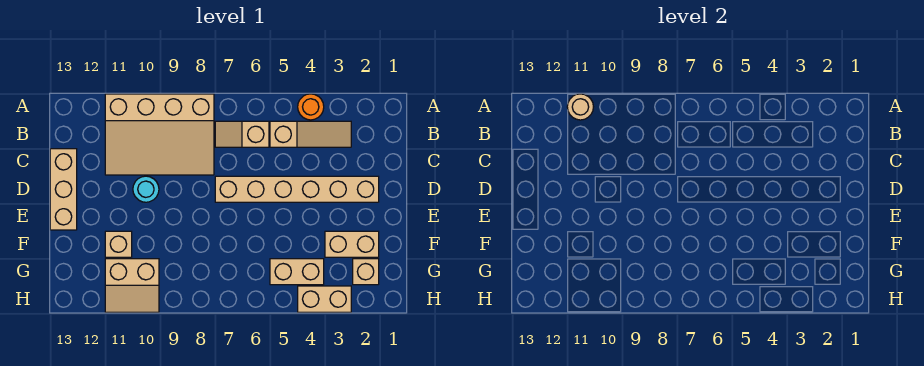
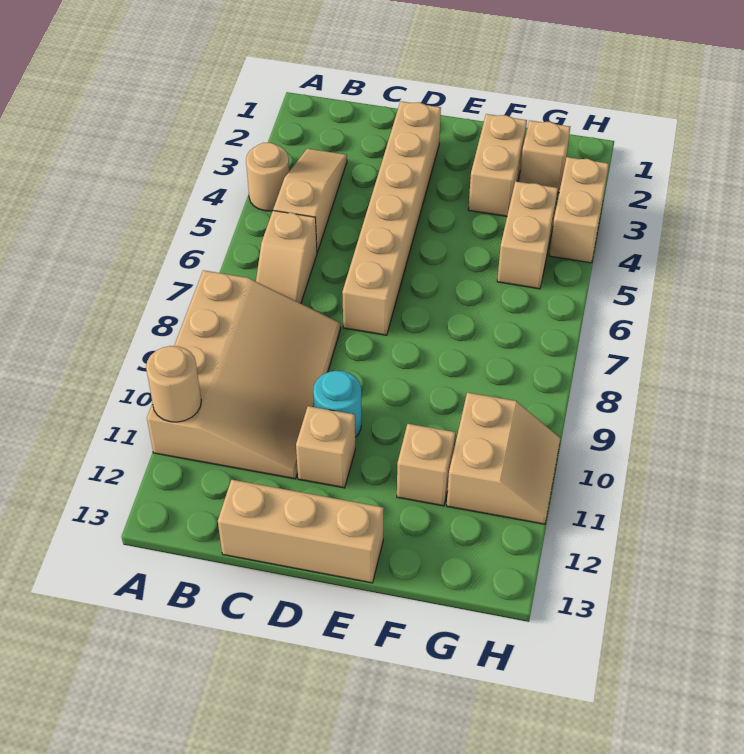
orange round brick A4 level 1 -> tan round brick A4 level 1
none -> tan brick D11 level 1

